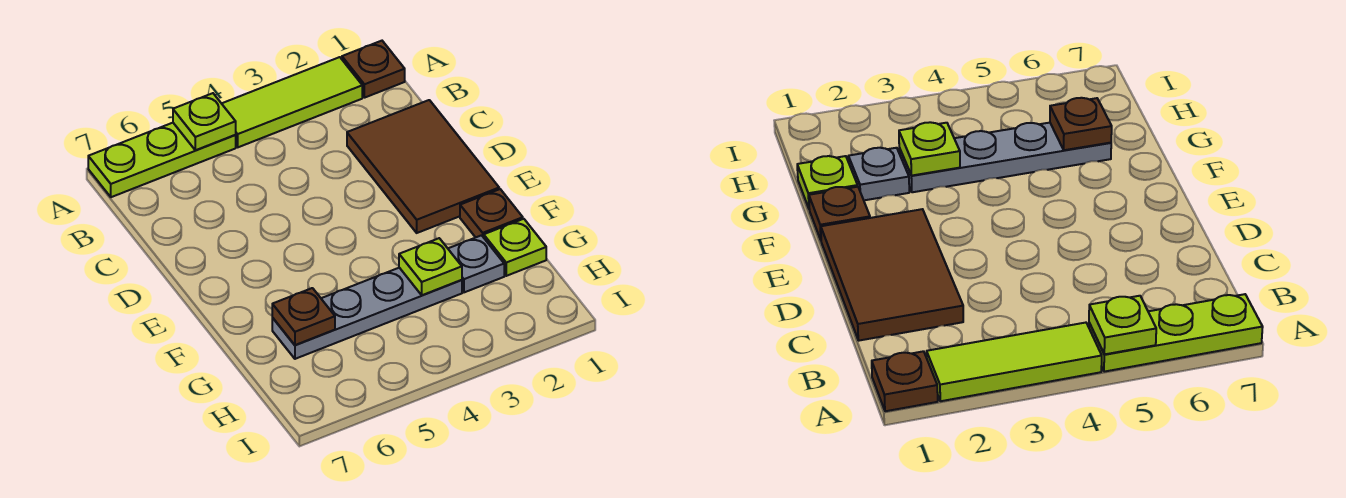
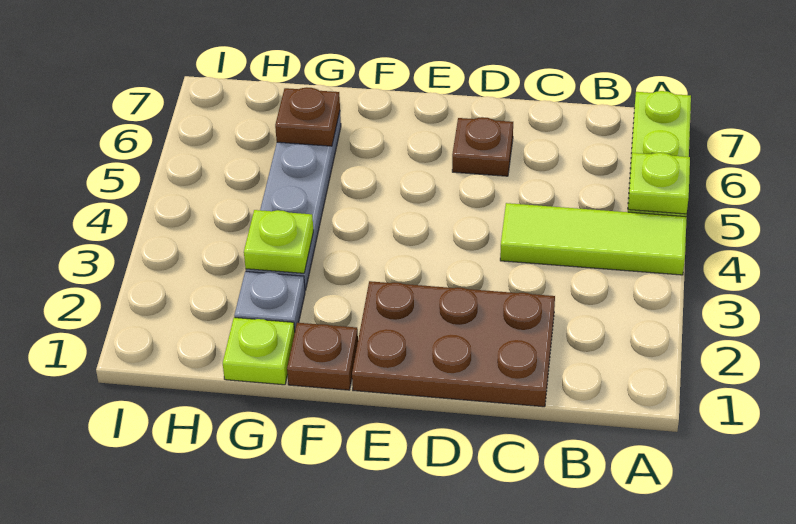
brown plate A1 level 1 -> brown plate D6 level 1
lime tile A2:A4 level 1 -> lime tile A4:C4 level 1
brown tile C1:E2 level 1 -> brown plate C1:E2 level 1

